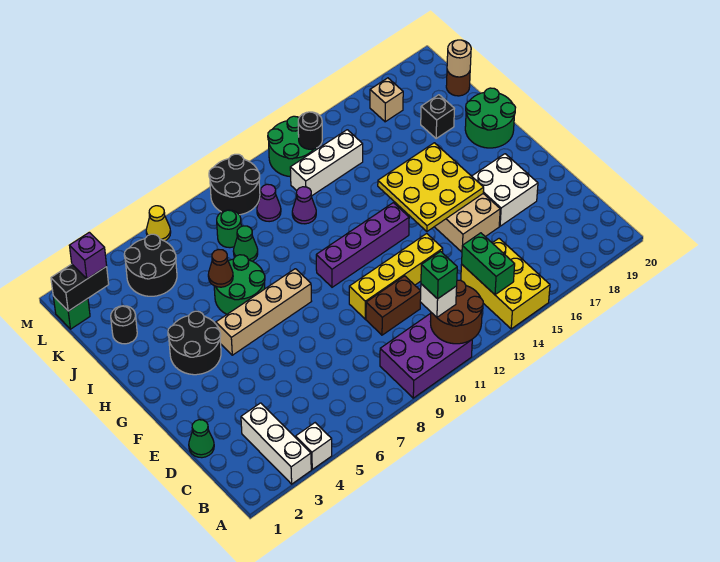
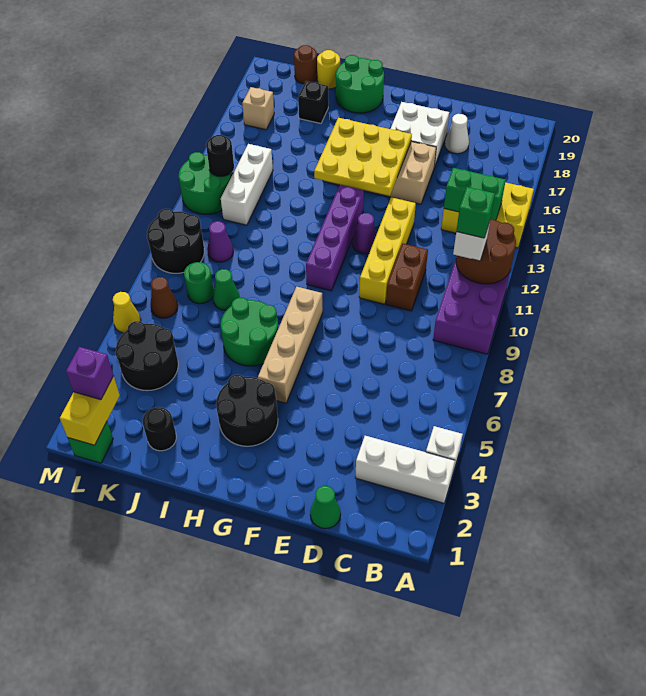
none -> white cone D18 level 1
brown cone I6 level 2 -> brown cone L7 level 1
purple cone J11 level 1 -> purple cone F12 level 1
none -> yellow round brick J20 level 1
tan round brick K20 level 2 -> none
black brick L1:L2 level 2 -> yellow brick L1:L2 level 2

